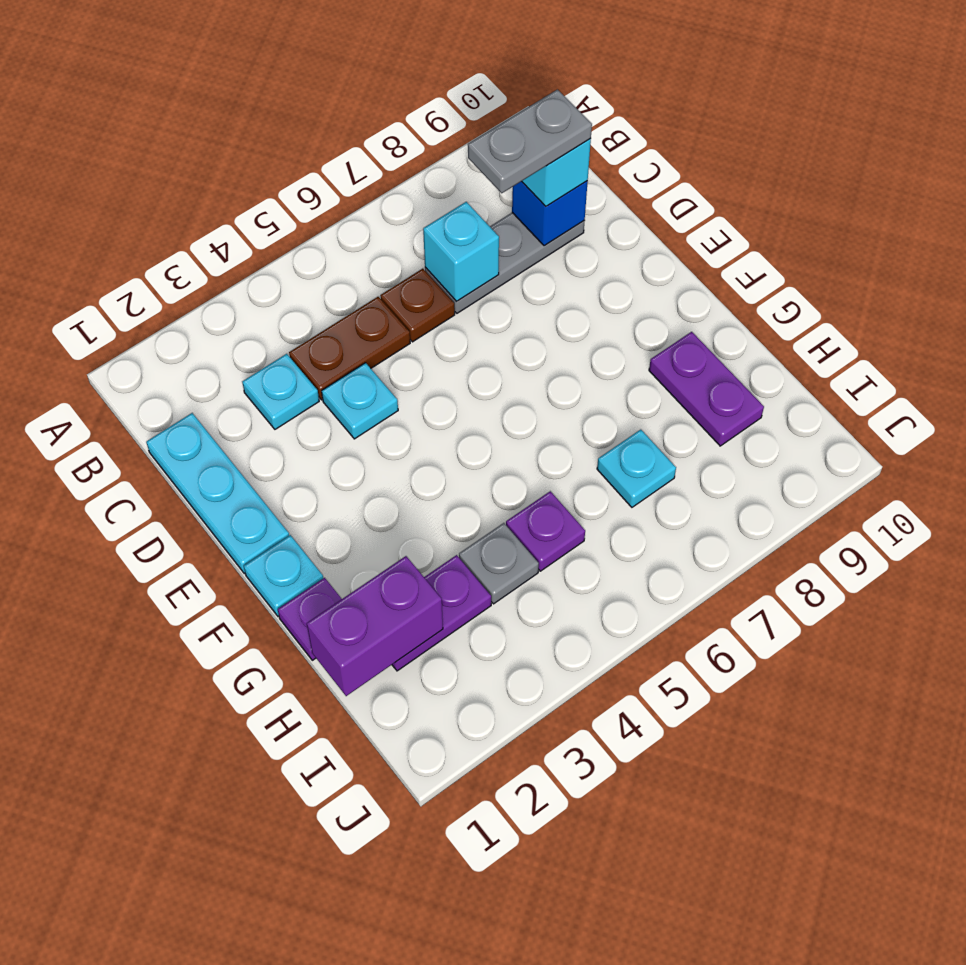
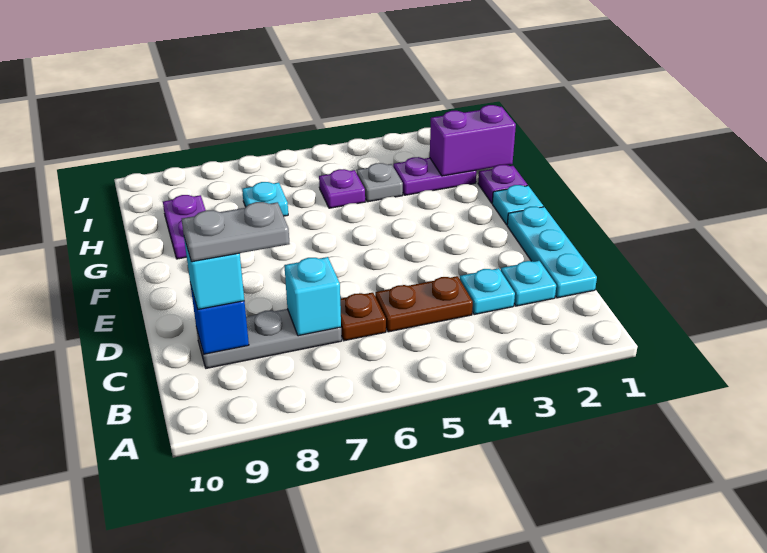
cyan plate D4 level 1 -> cyan plate C2 level 1

